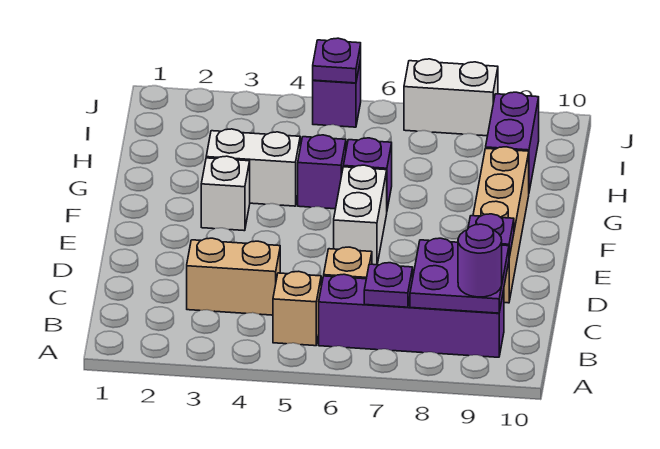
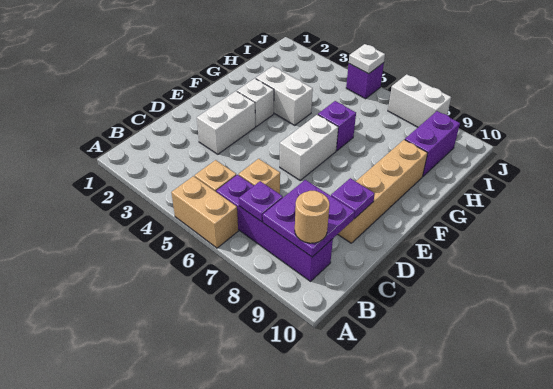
purple round brick B9 level 3 -> tan round brick B9 level 3
tan brick C3:C4 level 1 -> tan brick A5:A6 level 1
none -> white brick D3:E3 level 1
purple brick G5 level 1 -> none
purple plate J5 level 2 -> white plate J5 level 2

